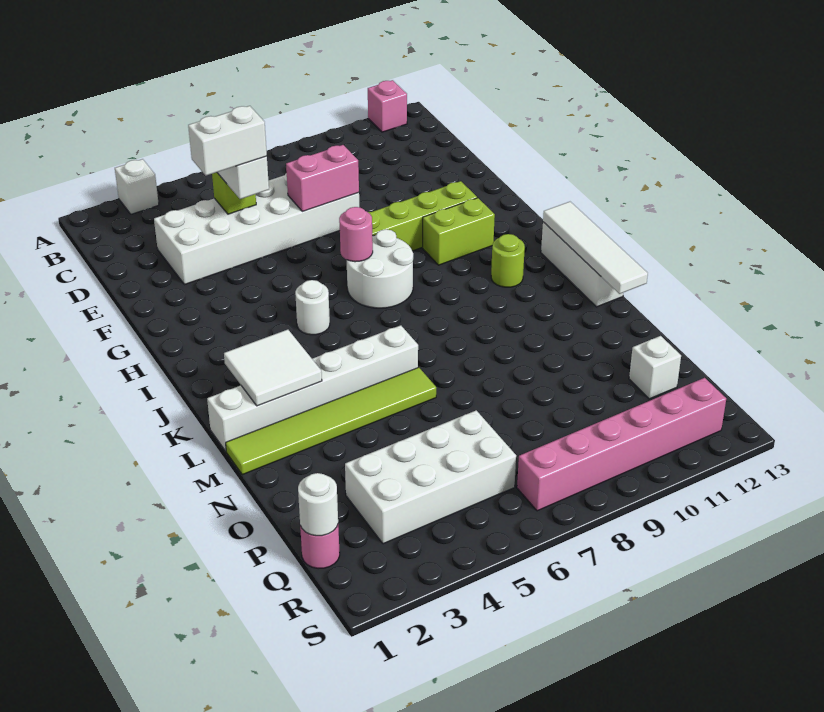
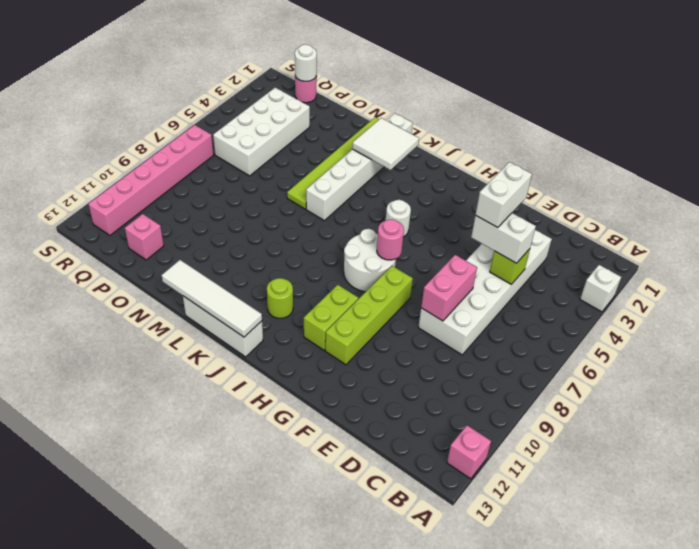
white brick P12 level 1 -> pink brick P12 level 1

